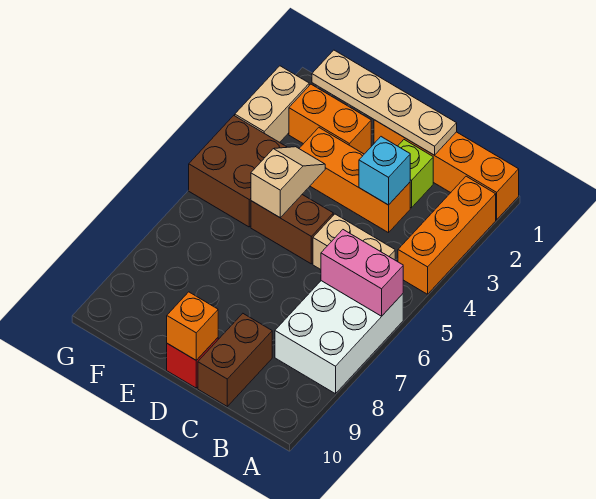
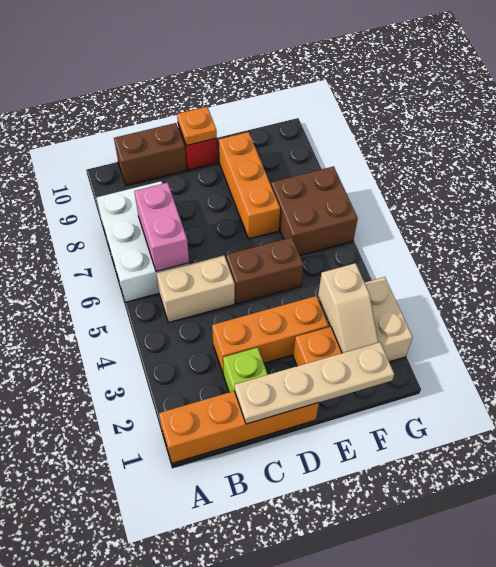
orange brick A2:A4 level 1 -> orange brick E7:E9 level 1
pink brick A6:B6 level 2 -> pink brick B6:B7 level 2
cyan brick C3 level 2 -> none
brown brick C9:C10 level 1 -> brown brick B10:C10 level 1
orange brick D10 level 2 -> orange plate D10 level 2
tan slope E4:E5 level 2 top 5 -> tan slope F2:F3 level 2 top 3
brown brick F4:G5 level 1 -> brown brick F6:G7 level 1

